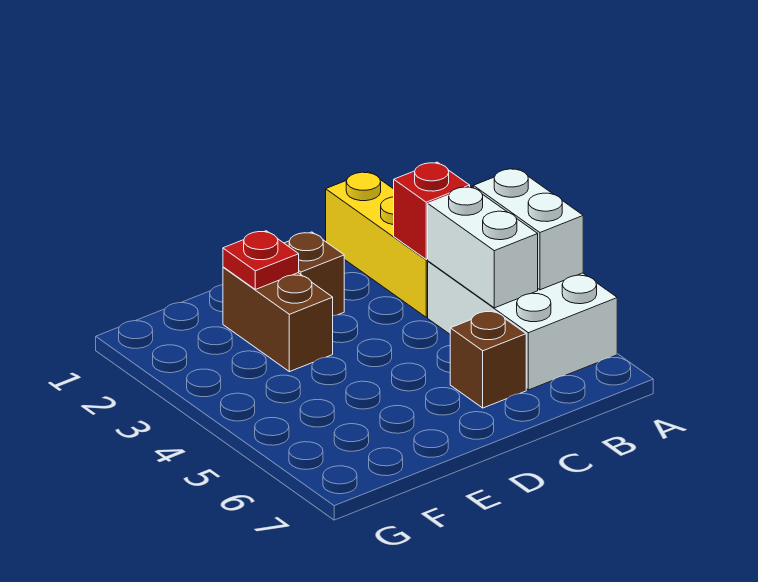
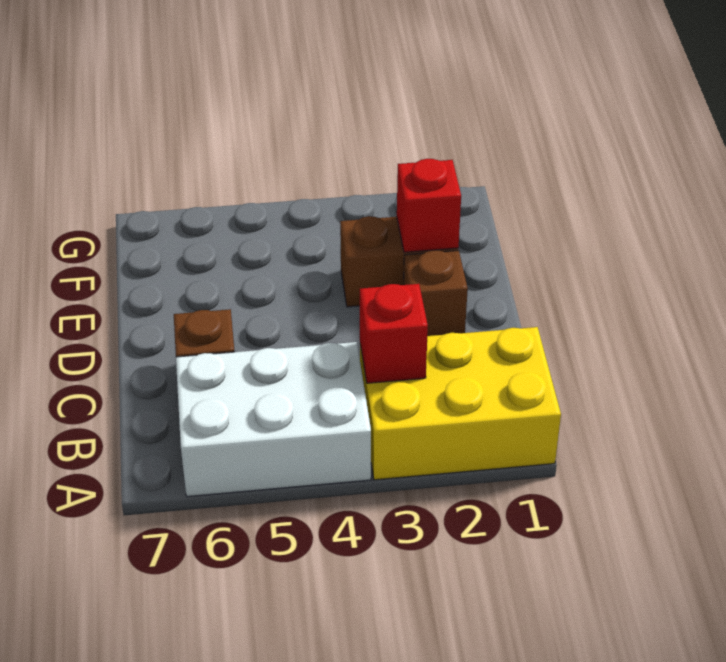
white brick A4:A5 level 2 -> none
yellow brick B1:B3 level 1 -> yellow brick A1:B3 level 1
white brick B4:B5 level 2 -> none
red plate E2 level 2 -> red brick E2 level 2

